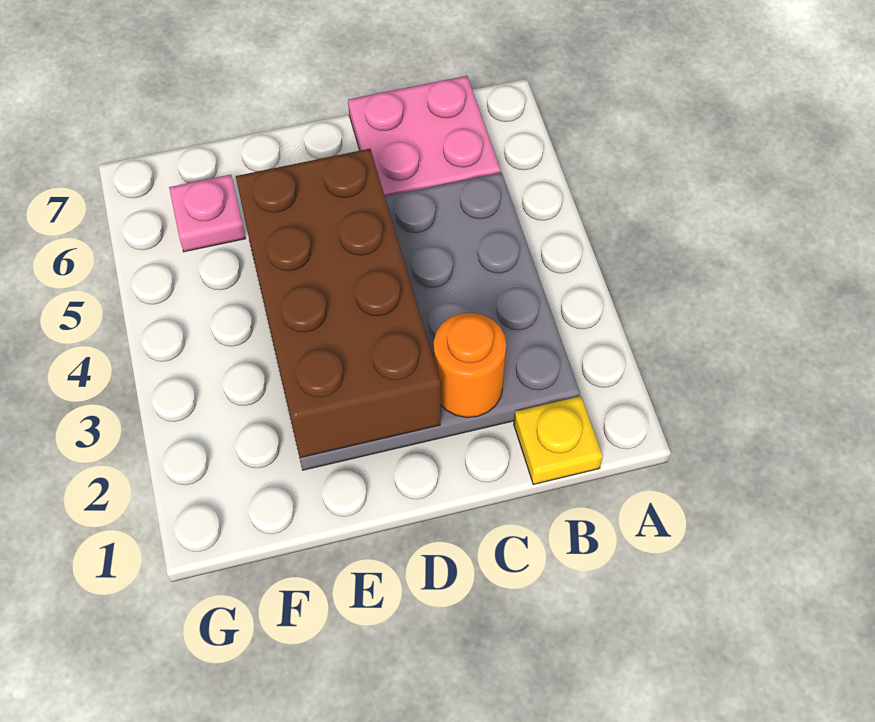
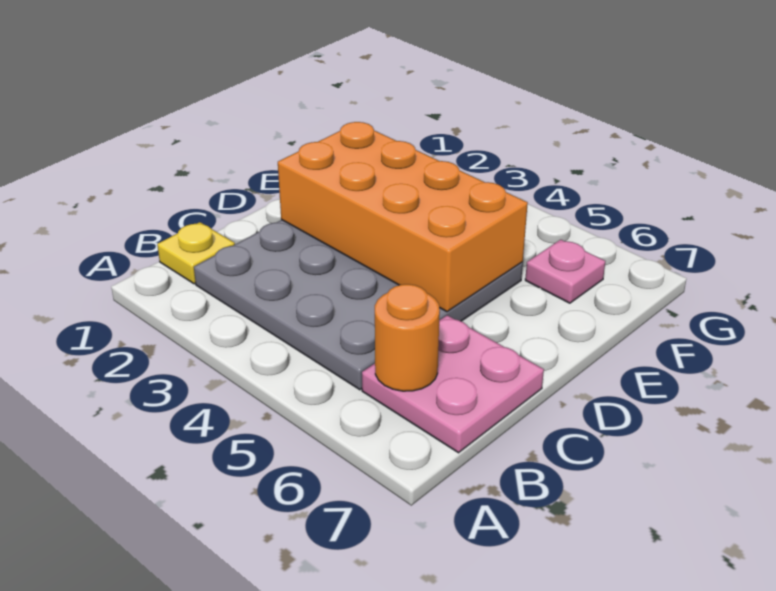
orange round brick C2 level 2 -> orange round brick B6 level 2
brown brick D2:E5 level 2 -> orange brick D2:E5 level 2

